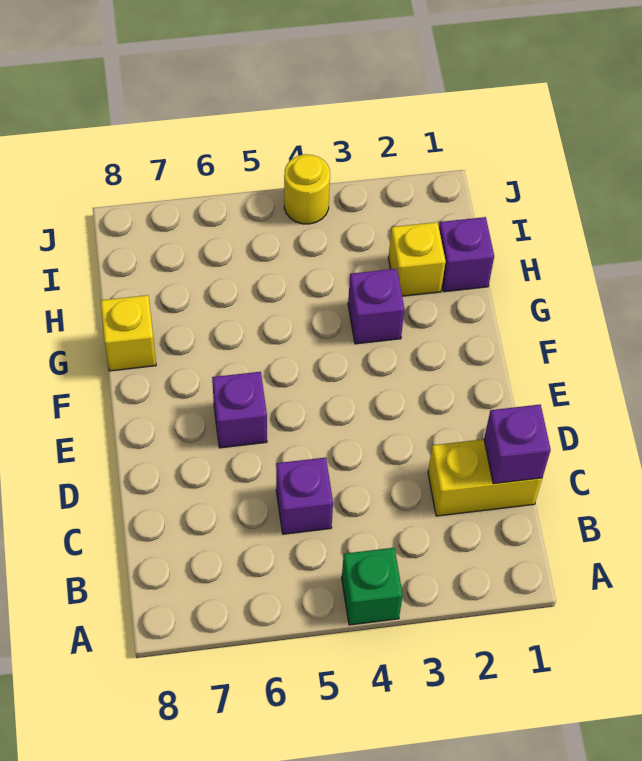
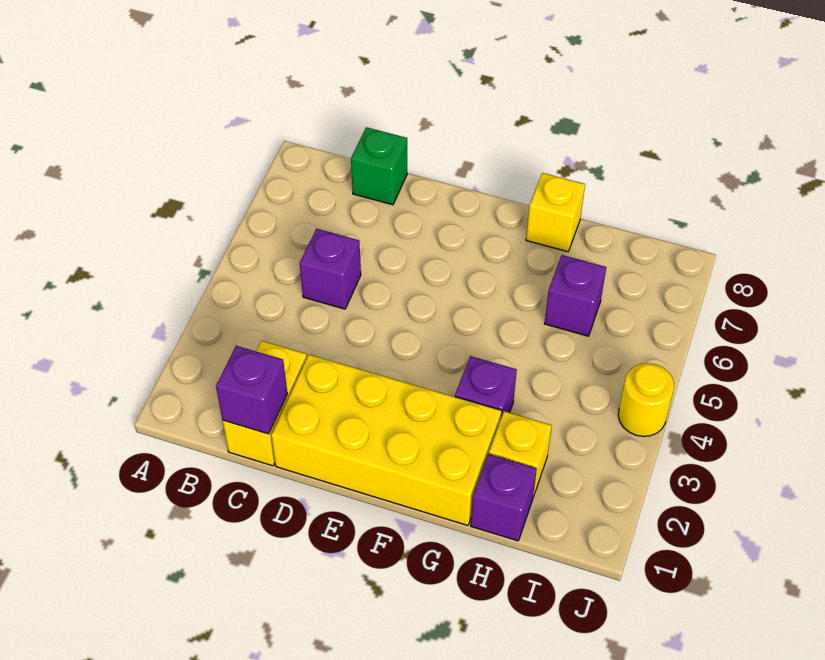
green brick A4 level 1 -> green brick C8 level 1
none -> yellow brick D1:G2 level 1
purple brick E6 level 1 -> purple brick H6 level 1

